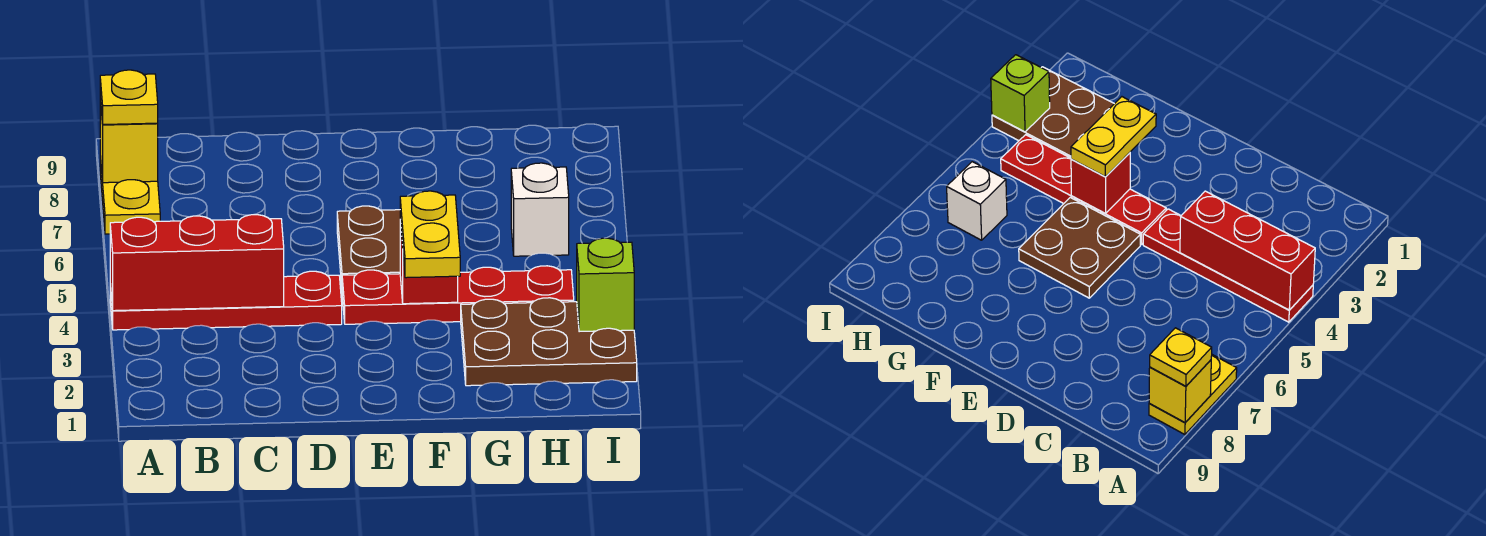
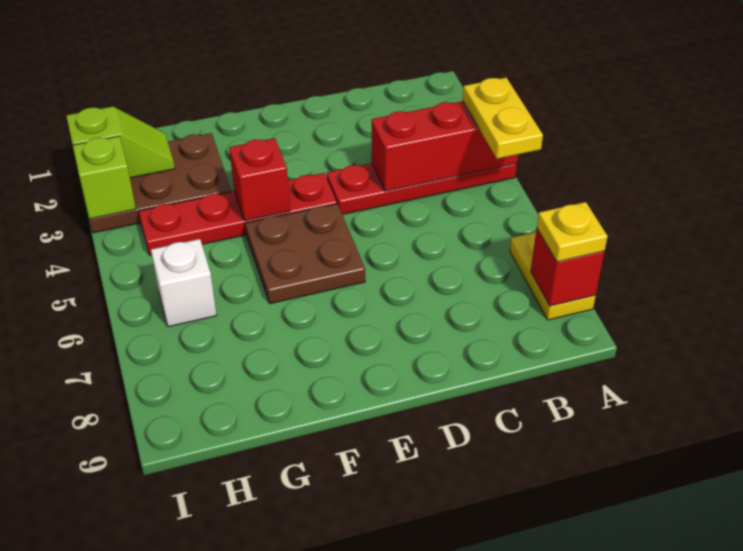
yellow brick A8 level 2 -> red brick A8 level 2
yellow plate F3:F4 level 3 -> yellow plate A4:A5 level 3
none -> lime slope H2:I2 level 2 top I

